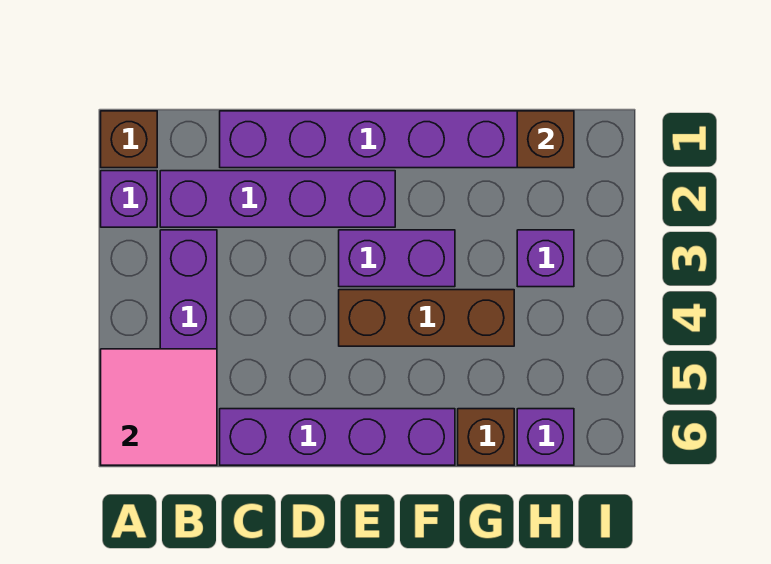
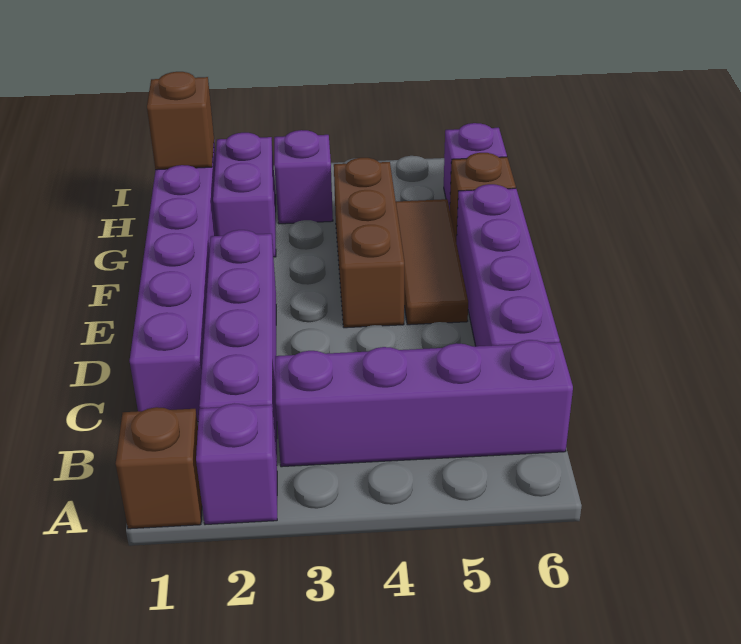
pink tile A5:B6 level 2 -> none
purple brick E3:F3 level 1 -> purple brick G2:H2 level 1
none -> brown tile E5:G5 level 1

